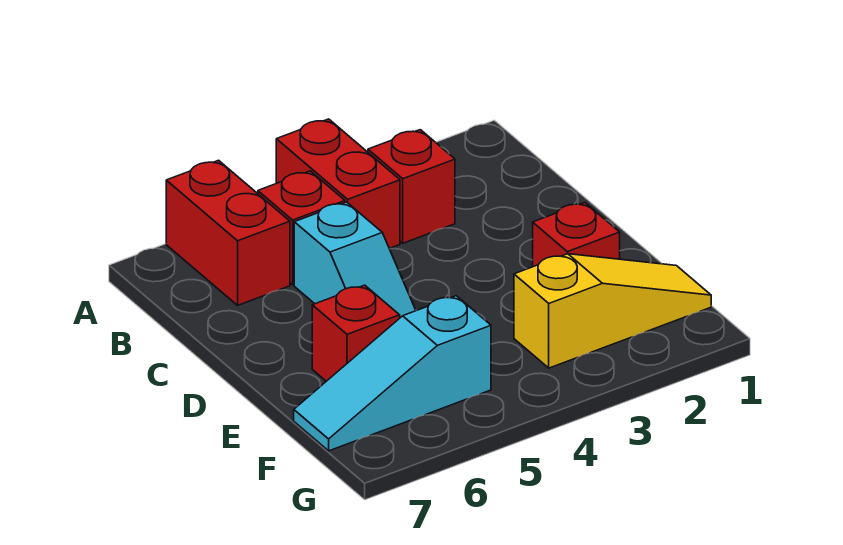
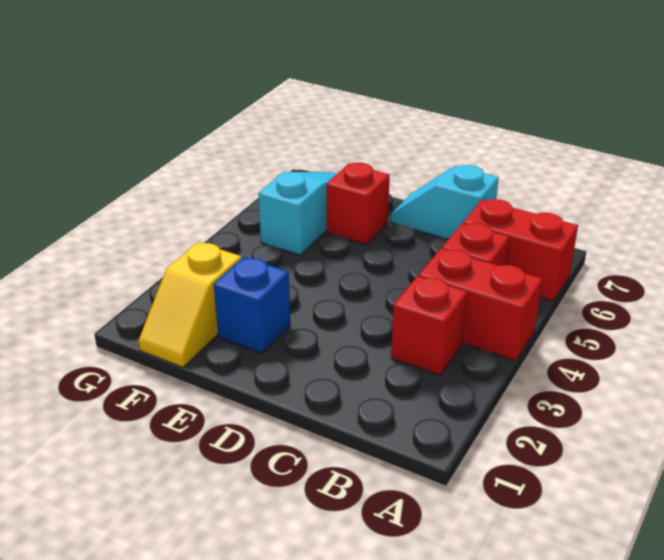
cyan slope C5:D5 level 1 top C -> cyan slope C7:D7 level 1 top C
red brick E2 level 1 -> blue brick E2 level 1
yellow slope F1:F3 level 1 top 3 -> yellow slope F1:F2 level 1 top 2

